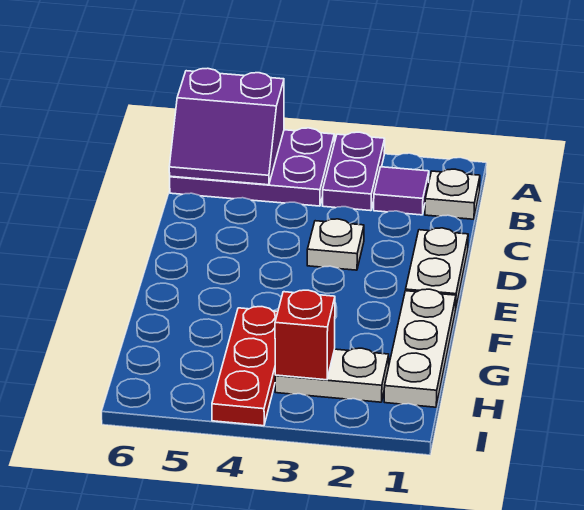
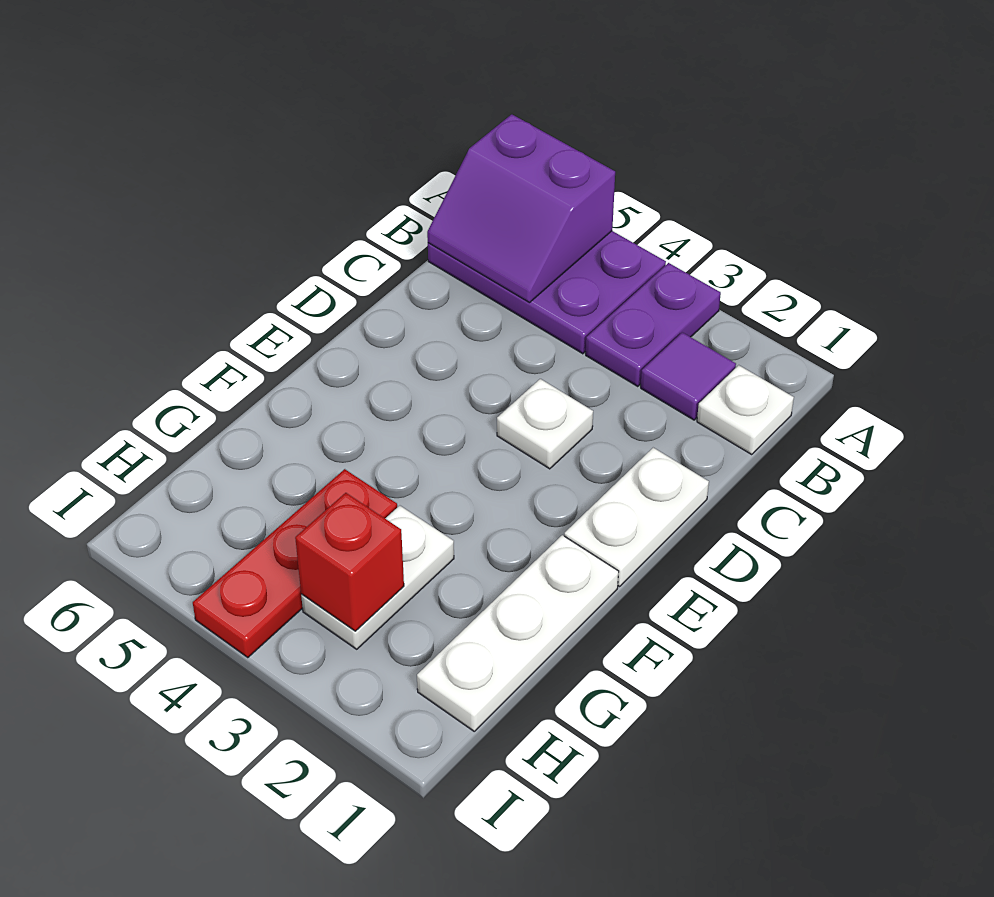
white plate H2:H3 level 1 -> white plate G3:H3 level 1

